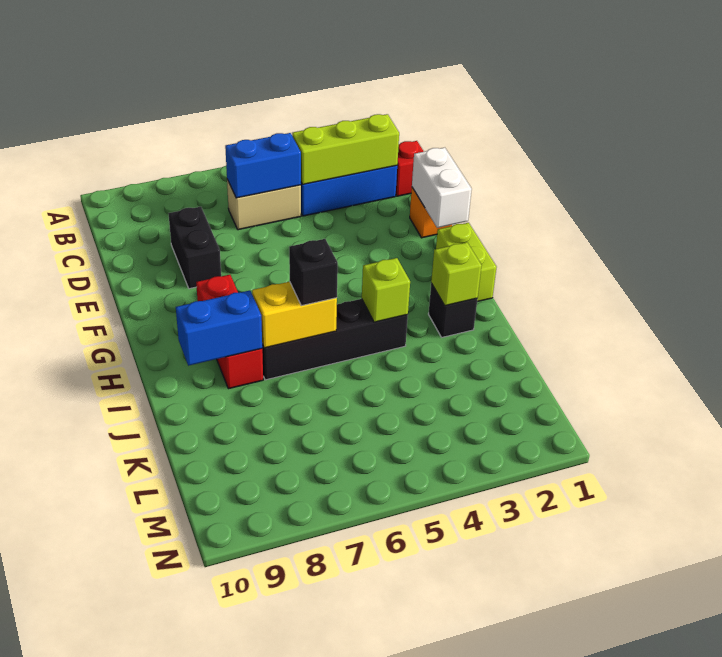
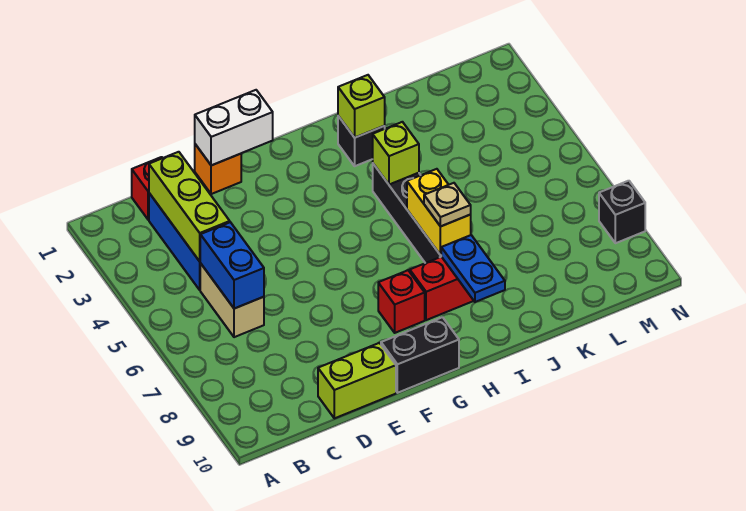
black brick D8:E8 level 1 -> black brick F10:G10 level 1
lime brick G1:H1 level 1 -> lime brick D10:E10 level 1
black brick I6 level 3 -> black brick N8 level 1
none -> tan plate I7 level 3
blue brick I8:I9 level 2 -> blue plate I8:I9 level 2

